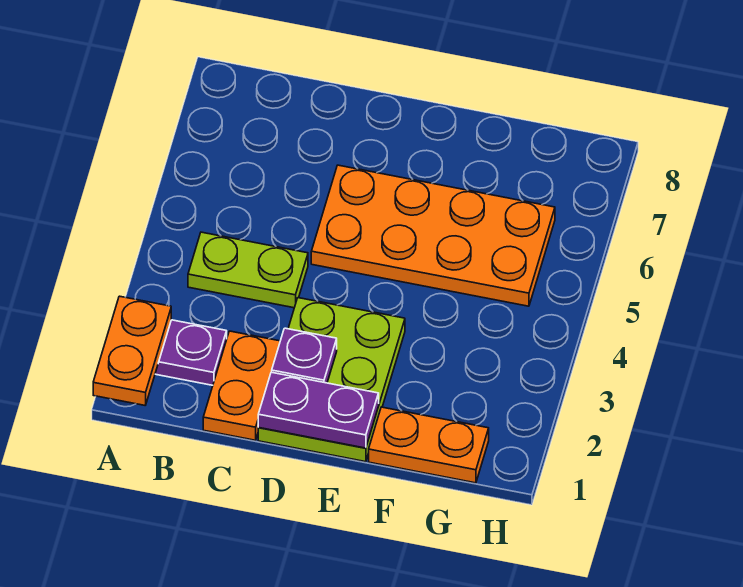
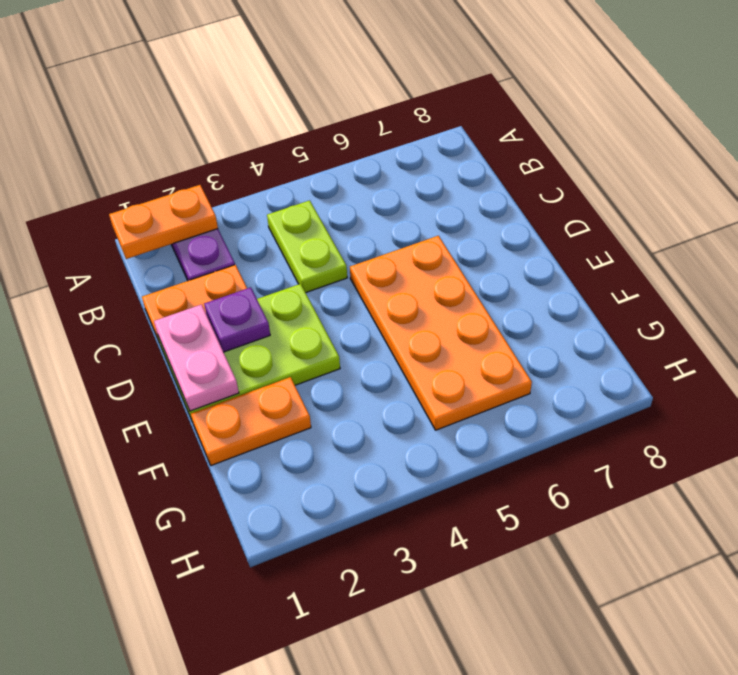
purple plate D1:E1 level 2 -> pink plate D1:E1 level 2
orange plate F1:G1 level 1 -> orange plate F1:F2 level 1

